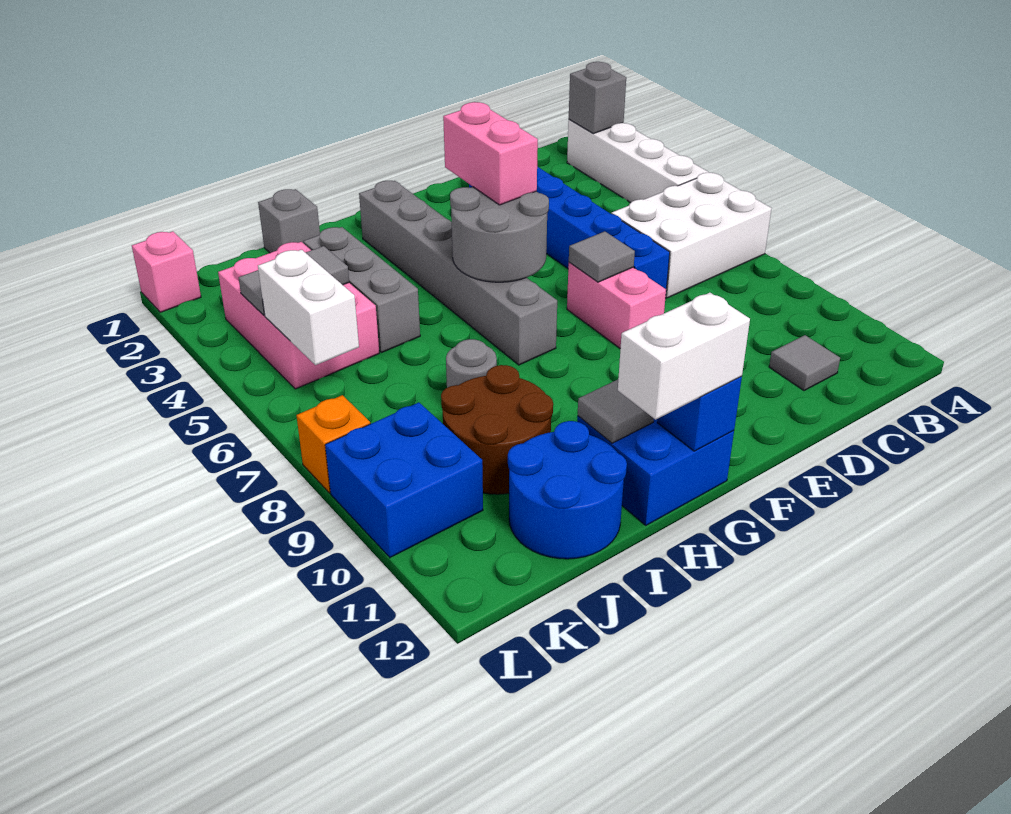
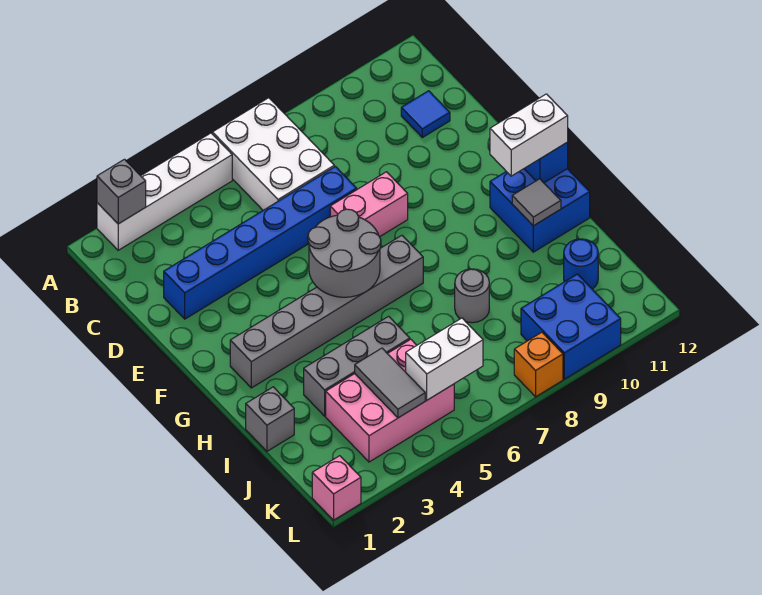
grey tile C11 level 1 -> blue tile C11 level 1
grey tile E7 level 2 -> none
pink brick F4:F5 level 3 -> none
white brick G12:H12 level 3 -> white brick G11:G12 level 3
brown round brick I9:J10 level 1 -> none
blue round brick I11:J12 level 1 -> blue round brick J11 level 1

